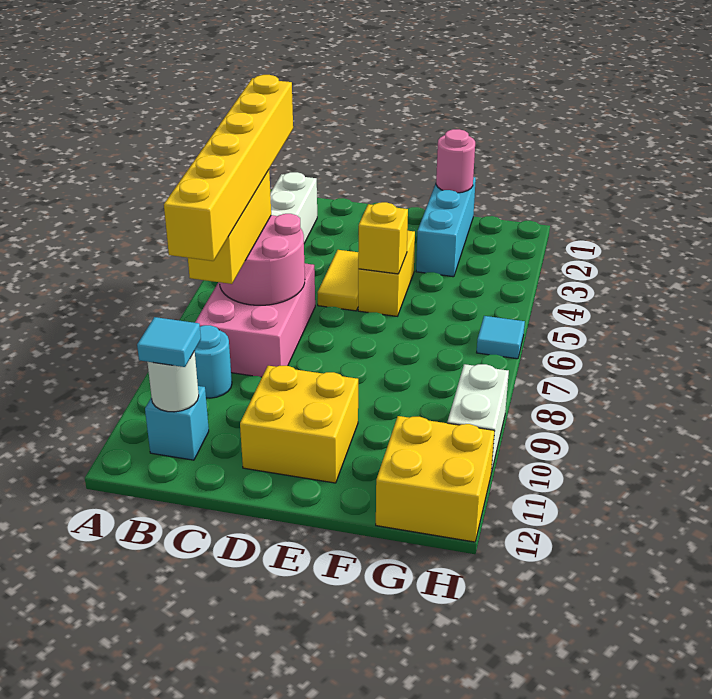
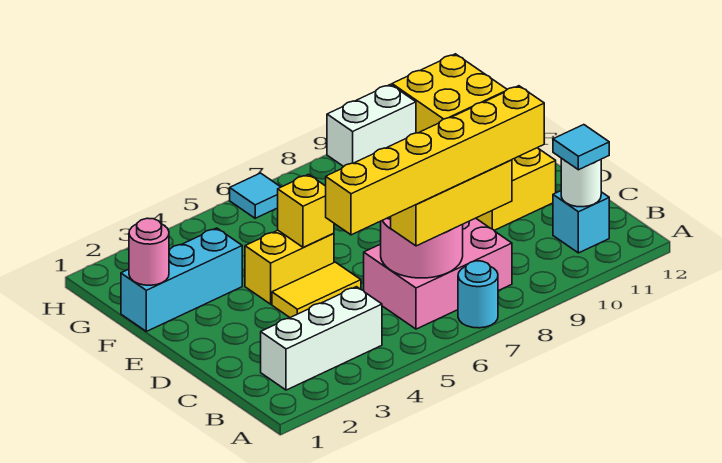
cyan round brick B9 level 1 -> cyan round brick A7 level 1

